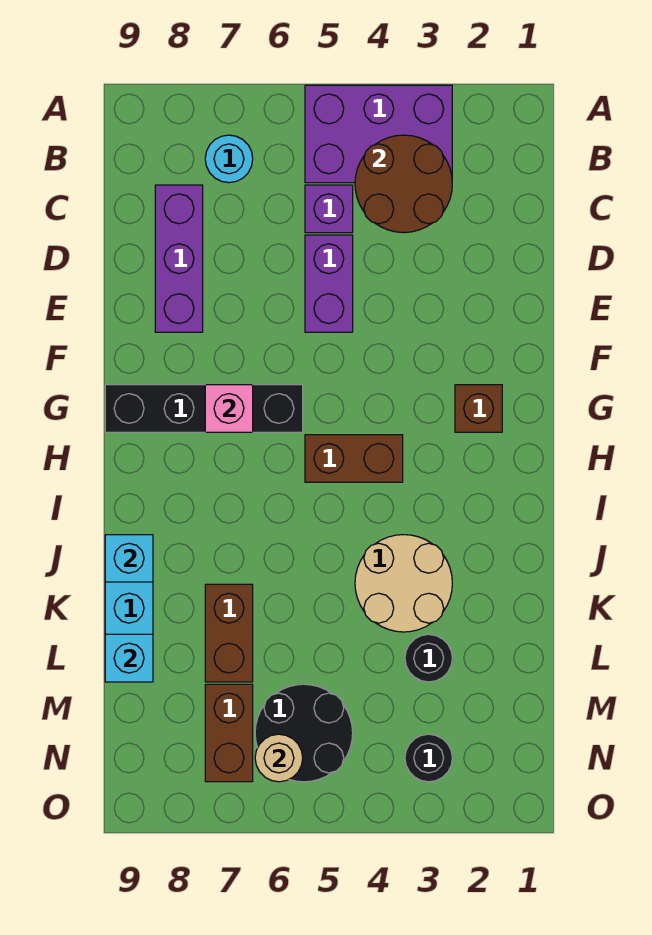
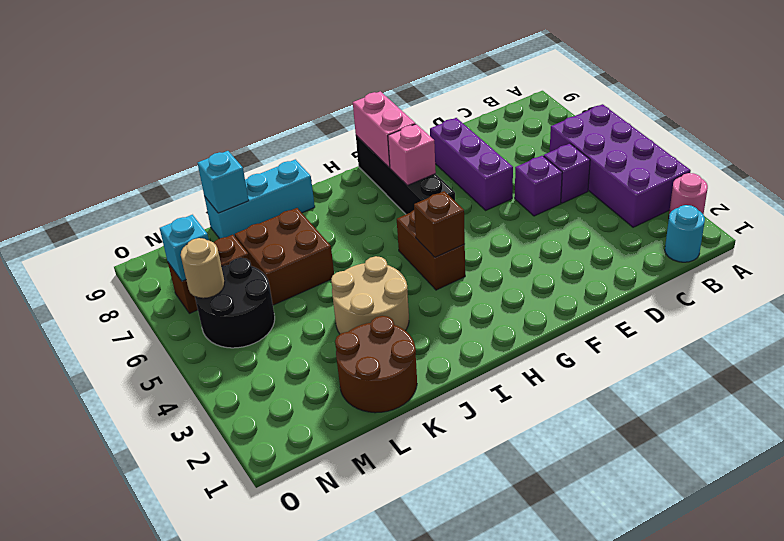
none -> pink round brick A2 level 1
purple brick A3:B5 level 1 -> purple brick A3:B6 level 1
brown round brick B3:C4 level 2 -> brown round brick K1:L2 level 1
cyan round brick B7 level 1 -> cyan round brick B1 level 1
purple brick C8:E8 level 1 -> purple brick E6:E8 level 1
purple brick D5:E5 level 1 -> purple brick D5 level 1
brown brick G2 level 1 -> brown brick H4 level 2
none -> pink brick G8:G9 level 2
cyan brick J9 level 2 -> cyan brick N7 level 2
brown brick K7:L7 level 1 -> brown brick K6:L7 level 1
black round brick L3 level 1 -> none
black round brick N3 level 1 -> none

